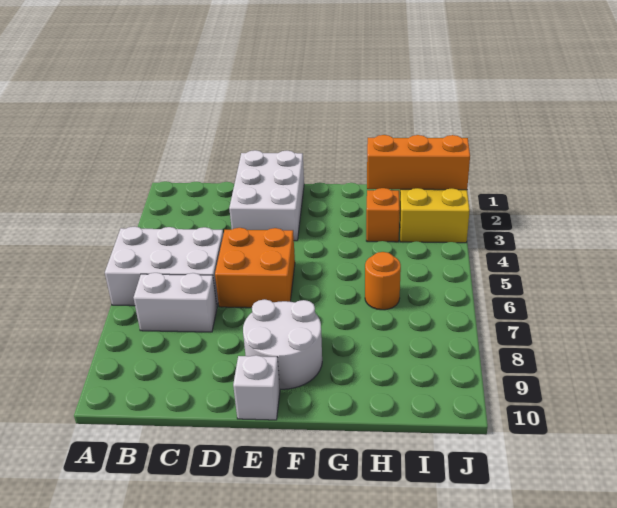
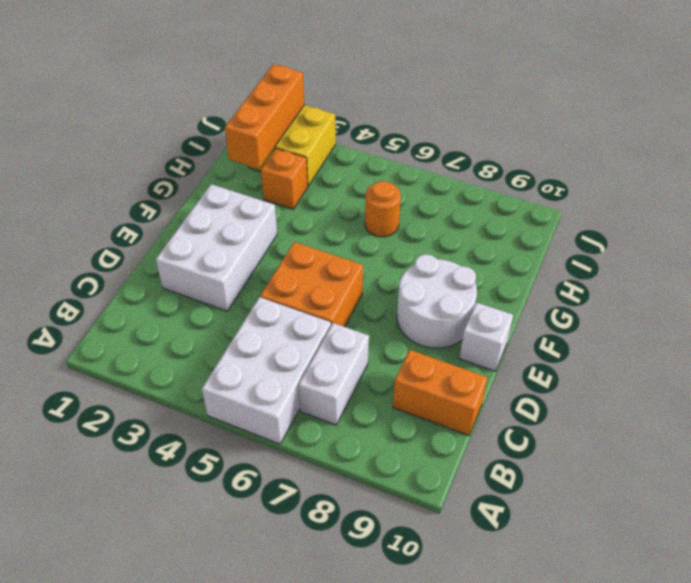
none -> orange brick C9:C10 level 1
white brick D1:E3 level 1 -> white brick D2:F3 level 1

